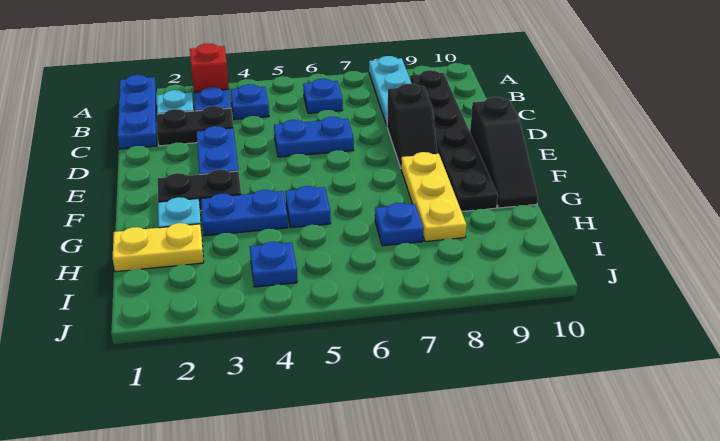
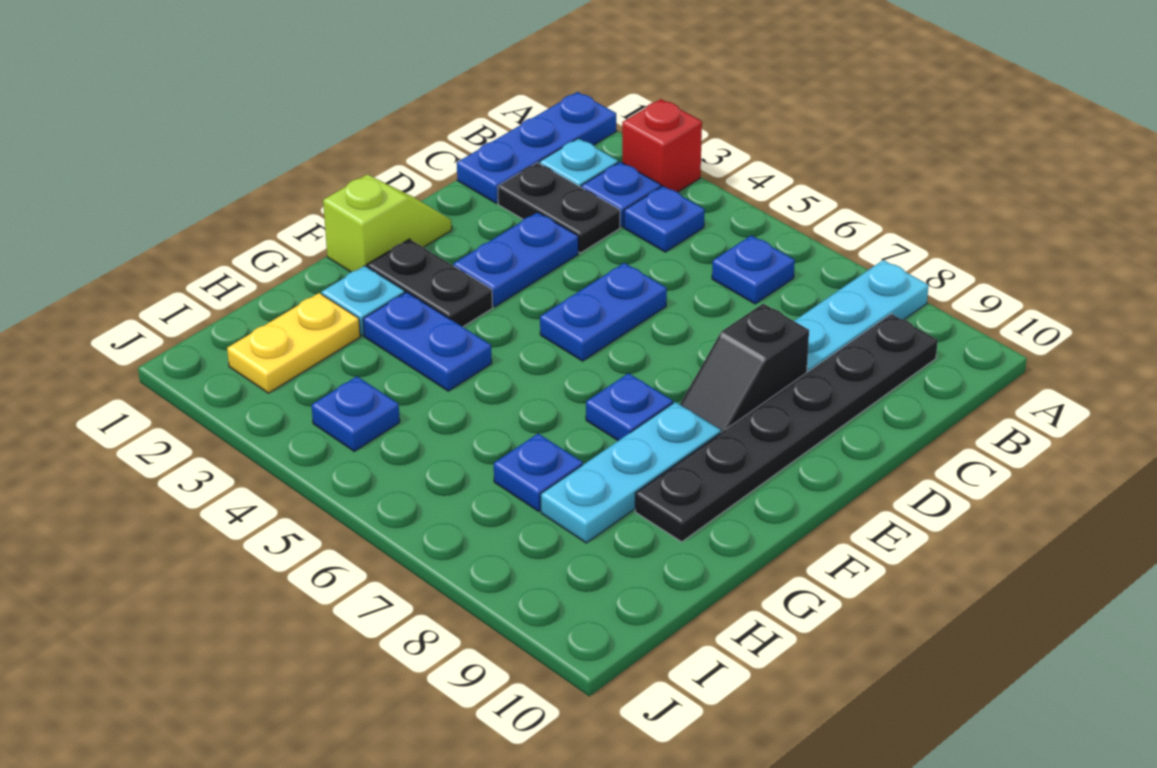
blue plate D5:D6 level 1 -> blue plate D5:E5 level 1
none -> lime slope E1:F1 level 1 top F
black slope E10:G10 level 1 top E -> none
yellow plate F8:H8 level 1 -> cyan plate F8:H8 level 1
blue plate G5 level 1 -> blue plate F7 level 1
yellow plate H1:H2 level 1 -> yellow plate H2:I2 level 1

